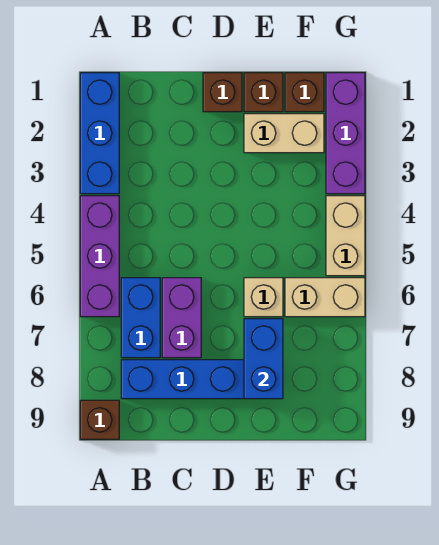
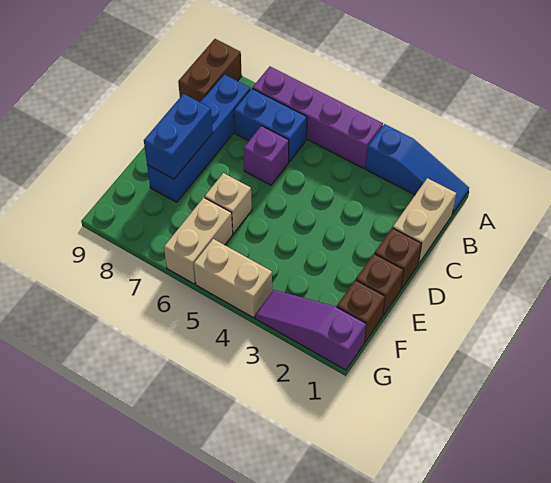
blue brick A1:A3 level 1 -> blue slope A1:A3 level 1 top 3
purple brick A4:A6 level 1 -> purple brick A4:A7 level 1
brown brick A9 level 1 -> brown brick A9:B9 level 1
purple brick C6:C7 level 1 -> purple brick C6 level 1
tan brick E2:F2 level 1 -> tan brick B1:C1 level 1
blue brick E7:E8 level 2 -> blue brick D8:E8 level 2
purple brick G1:G3 level 1 -> purple slope G1:G3 level 1 top 1

